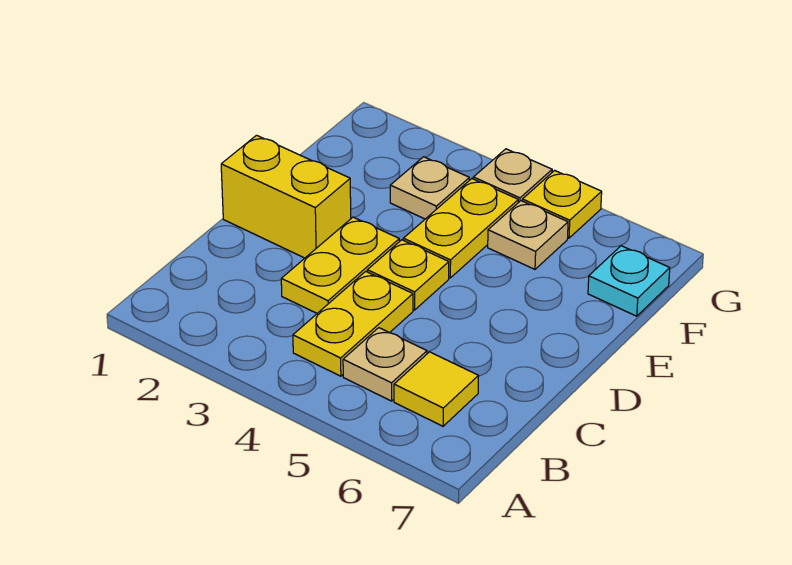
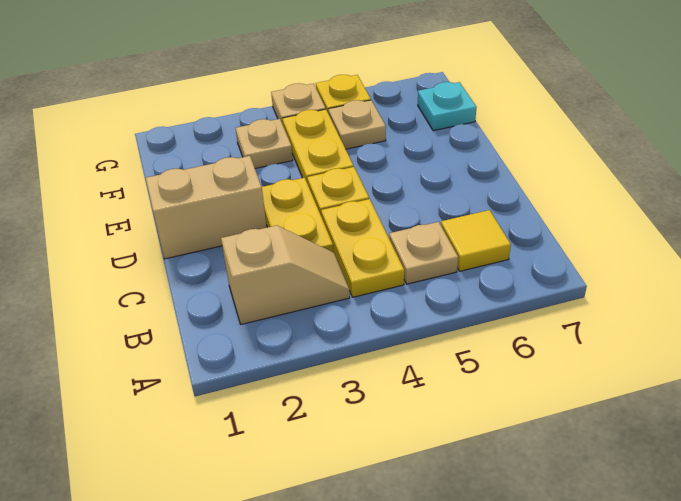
none -> tan slope B2:B3 level 1 top 2
yellow brick D1:D2 level 1 -> tan brick D1:D2 level 1

